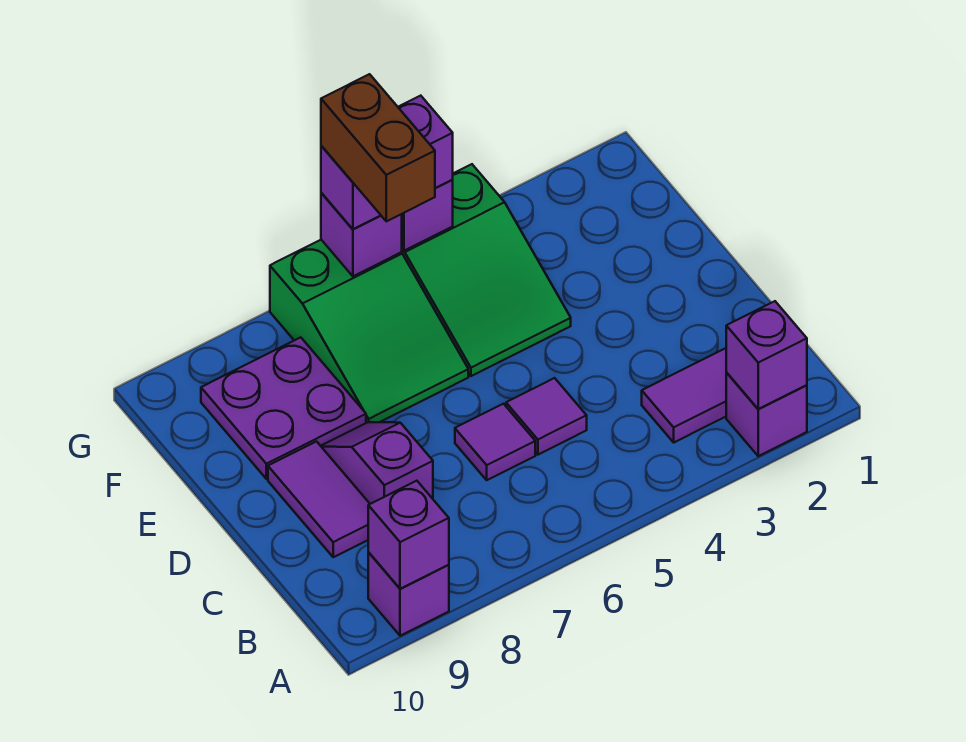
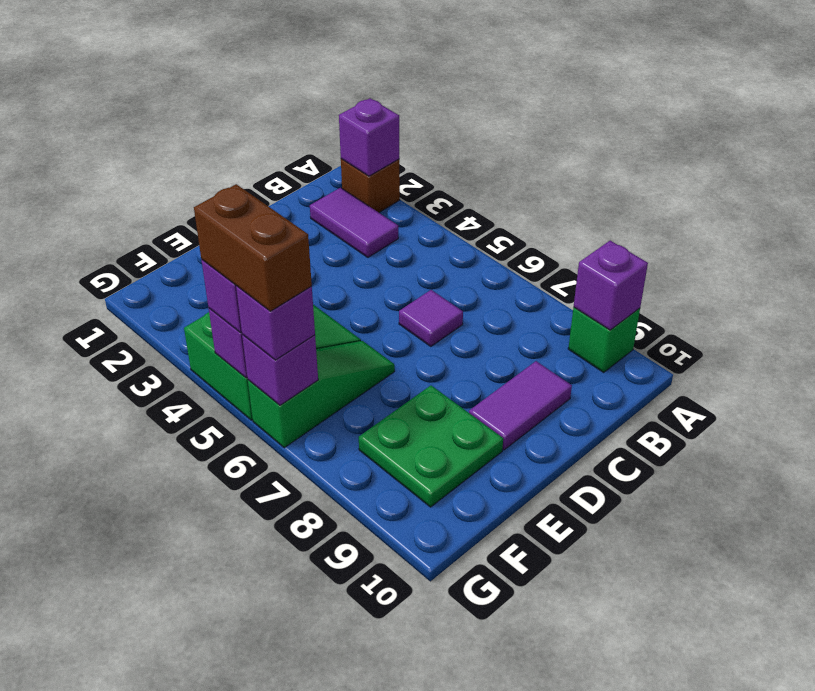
purple brick A2 level 1 -> brown brick A2 level 1
purple brick A9 level 1 -> green brick A9 level 1
purple tile C5 level 1 -> none
purple slope C8:D8 level 1 top C -> none
green slope E6:G7 level 1 top G -> green slope E6:G6 level 1 top G
purple plate E8:F9 level 1 -> green plate E8:F9 level 1
brown brick F6:G6 level 4 -> brown brick G5:G6 level 4

